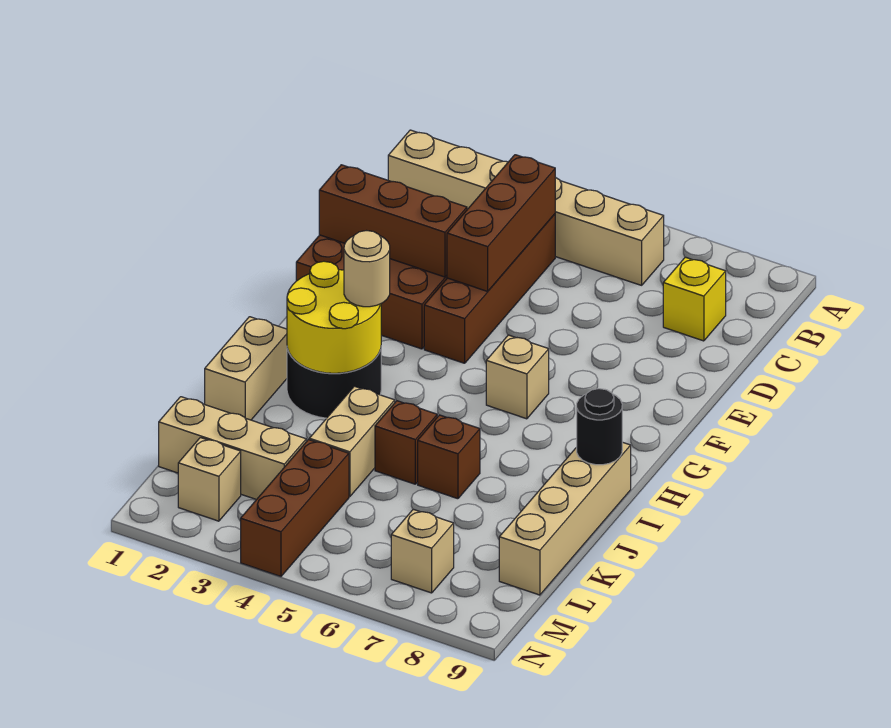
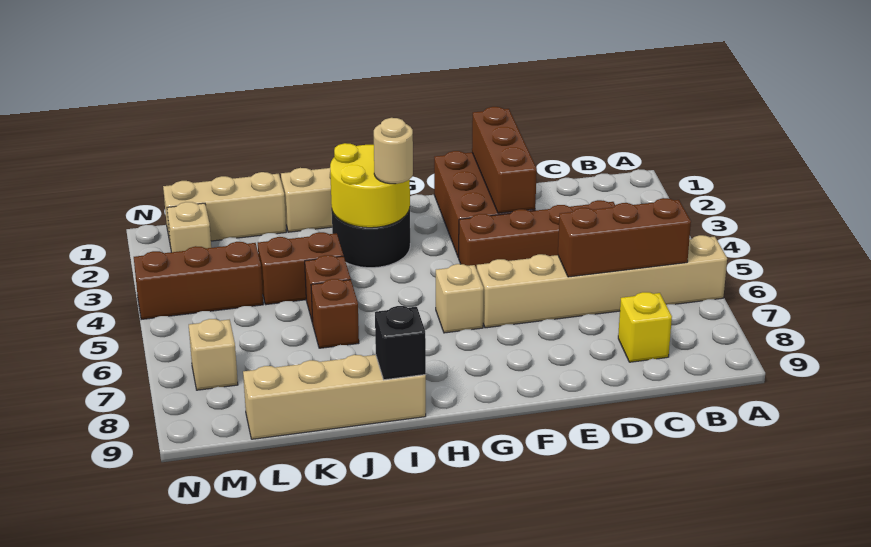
tan brick B1:B6 level 1 -> tan brick A6:F6 level 1
brown brick C4:E4 level 2 -> brown brick B6:D6 level 2
black round brick I9 level 2 -> black brick I9 level 2
tan brick J4:K4 level 1 -> brown brick J4:K4 level 1
tan brick L1:L3 level 1 -> tan brick K1:M1 level 1

